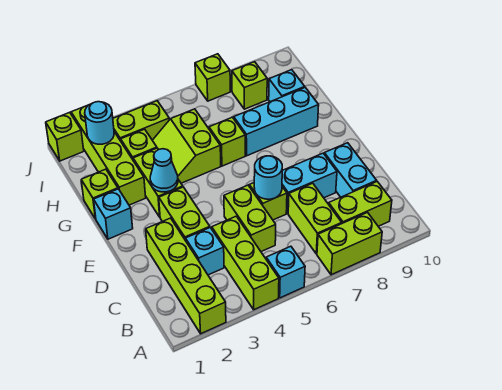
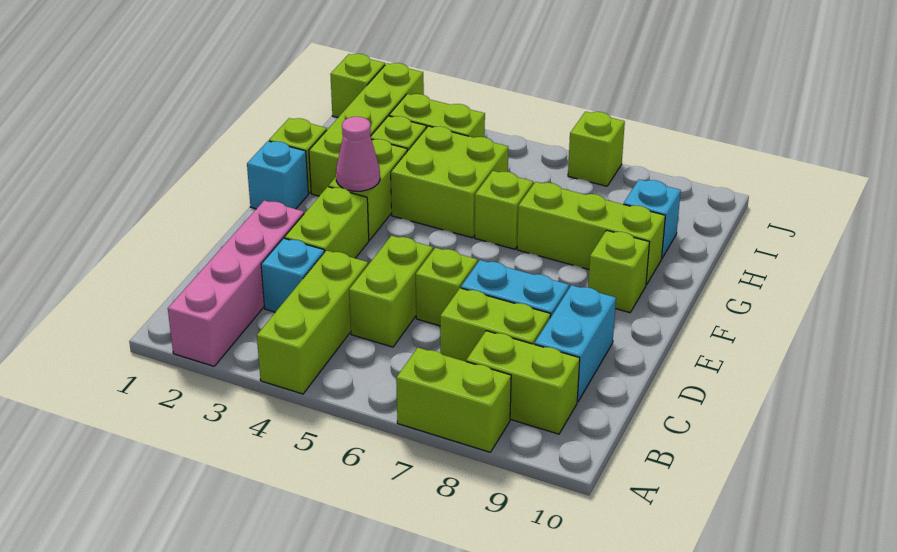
lime brick A2:D2 level 1 -> pink brick A2:D2 level 1
cyan brick A5 level 1 -> none
lime brick B7:C7 level 1 -> lime brick C7:C8 level 1
cyan round brick D6 level 2 -> none
cyan cone F3 level 2 -> pink cone F3 level 2
lime slope G4:H5 level 1 top 5 -> lime brick G4:H5 level 1
cyan brick G7:G9 level 1 -> lime brick G7:G9 level 1
cyan round brick I2 level 2 -> none
lime brick I8 level 1 -> lime brick F9 level 1

